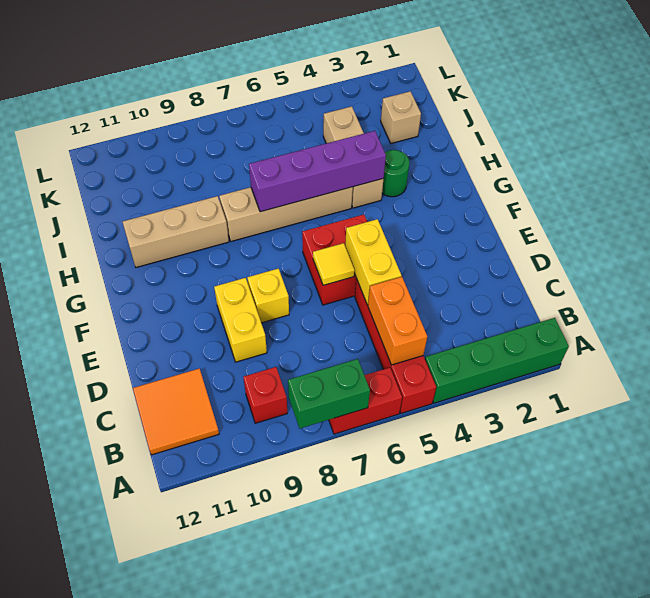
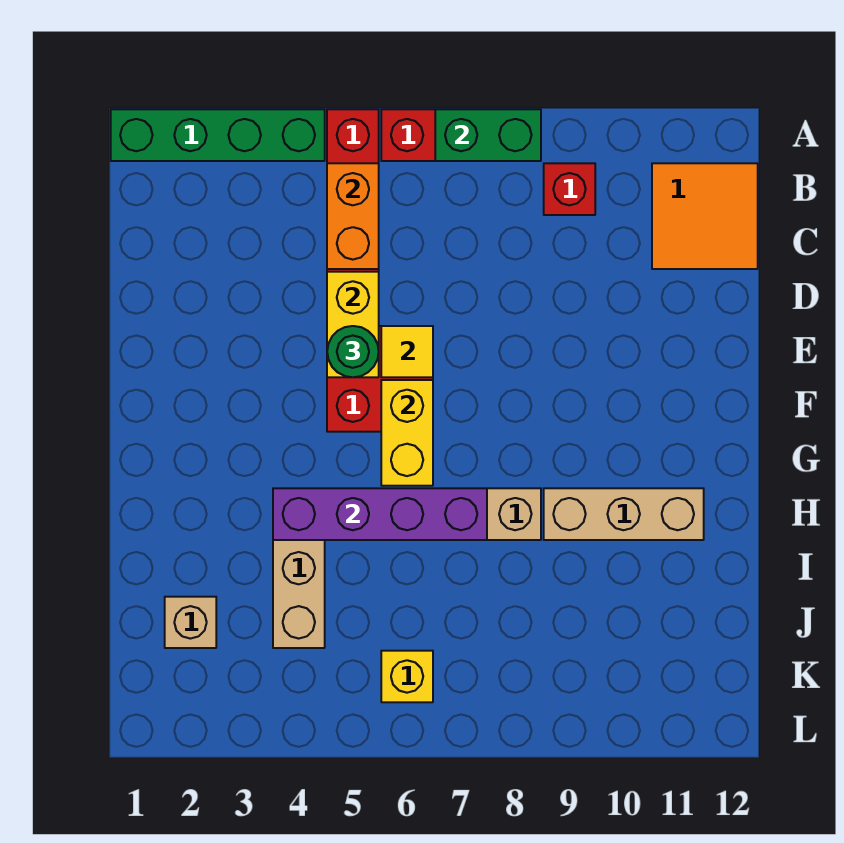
yellow brick D9:E9 level 1 -> yellow brick F6:G6 level 2
yellow brick E8 level 1 -> yellow brick K6 level 1
green round brick H3 level 1 -> green round brick E5 level 3

